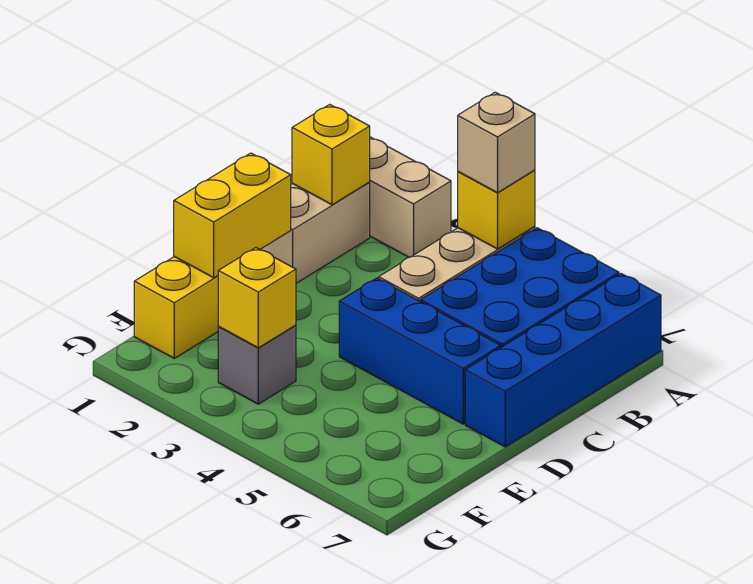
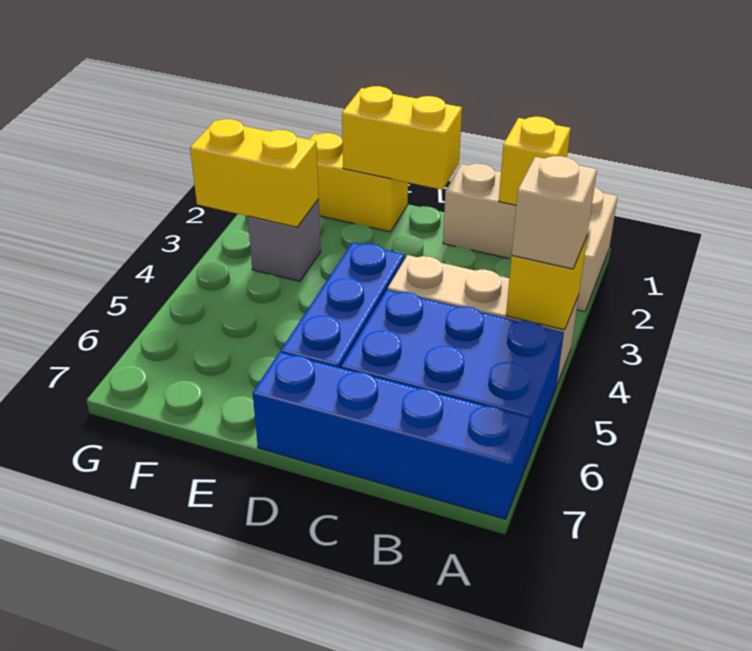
yellow brick F3 level 2 -> yellow brick F3:G3 level 2

